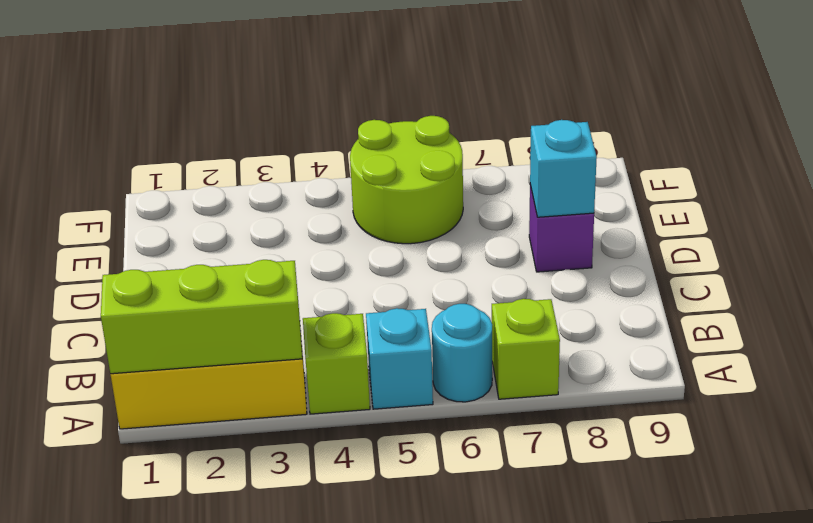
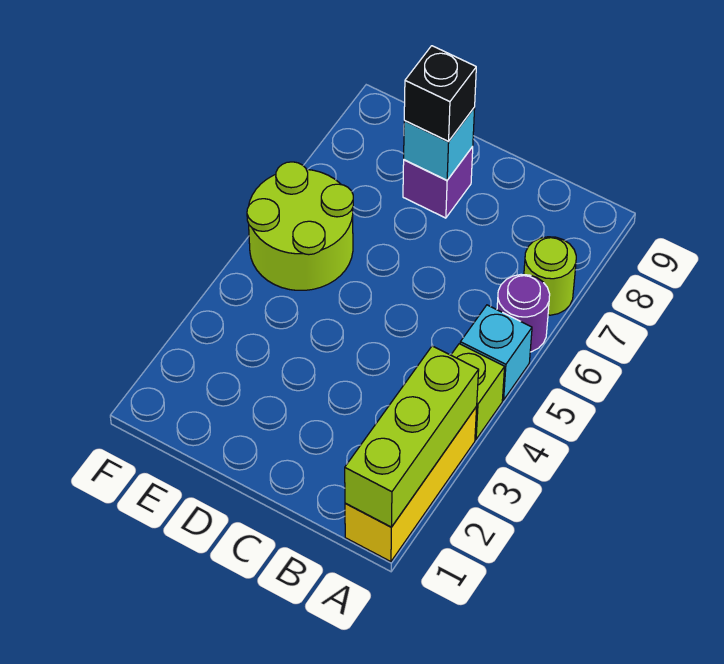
cyan round brick A6 level 1 -> purple round brick A6 level 1
lime brick A7 level 1 -> lime round brick A7 level 1
none -> black brick D8 level 3

